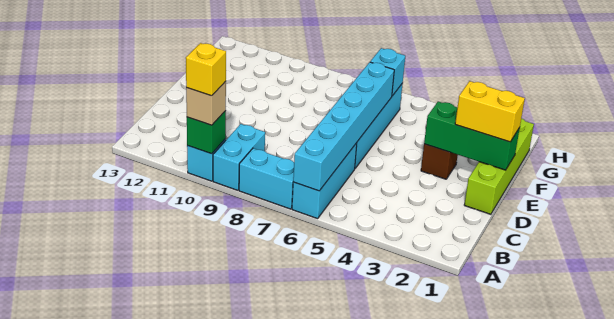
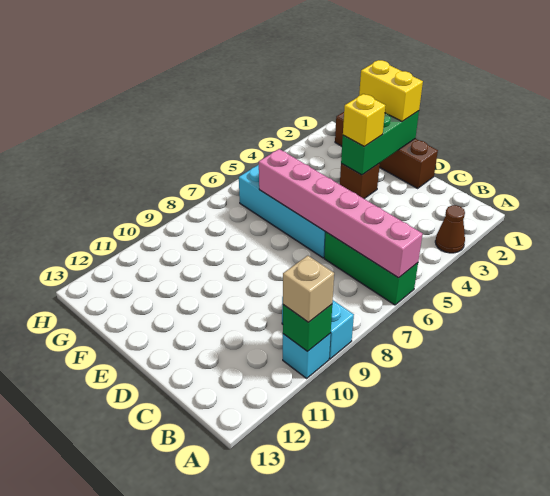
none -> brown cone A3 level 1
cyan brick A6:C6 level 1 -> green brick A6:C6 level 1
cyan brick A6:F6 level 2 -> pink brick A6:F6 level 2
cyan brick A7:A8 level 1 -> none
yellow brick A10 level 4 -> yellow brick E3 level 3
lime brick D1:G1 level 1 -> brown brick D1:G1 level 1
yellow brick E1:E2 level 3 -> yellow brick E1:F1 level 3
cyan brick G6 level 2 -> none

